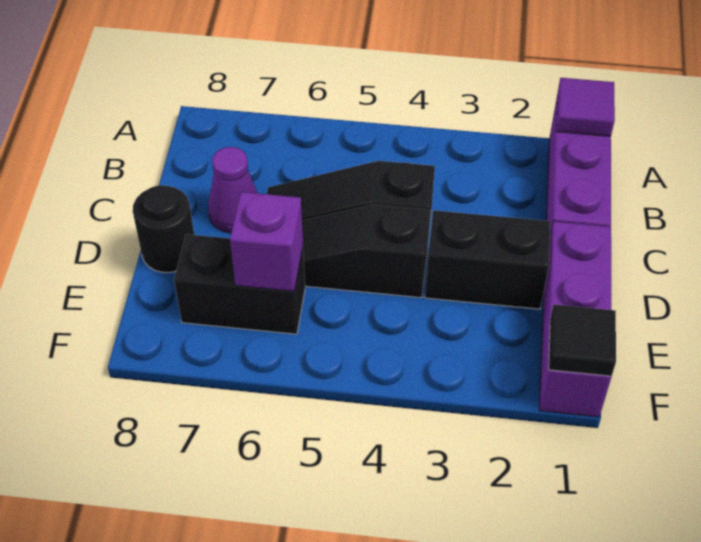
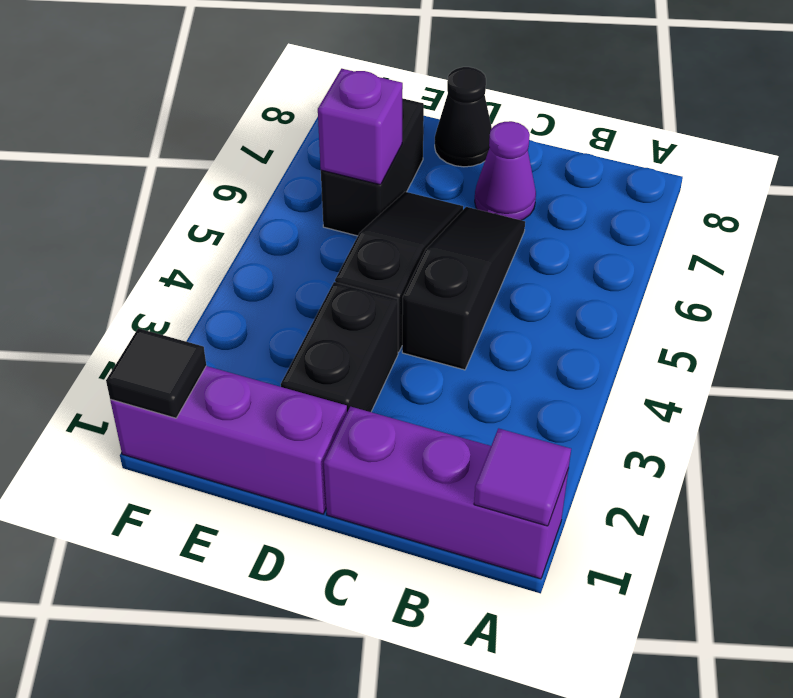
black round brick D8 level 1 -> black cone D8 level 1

